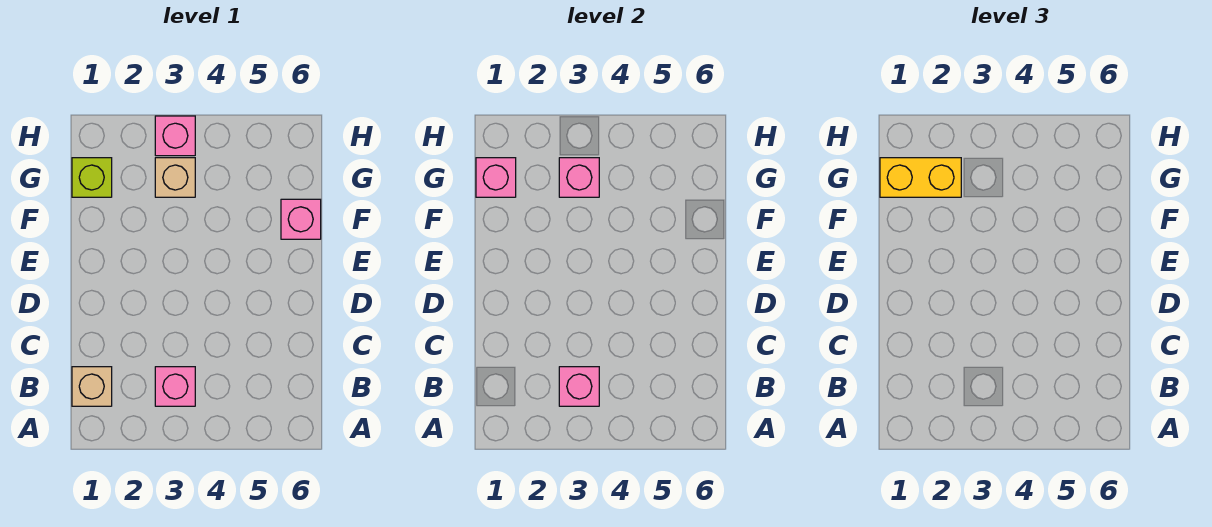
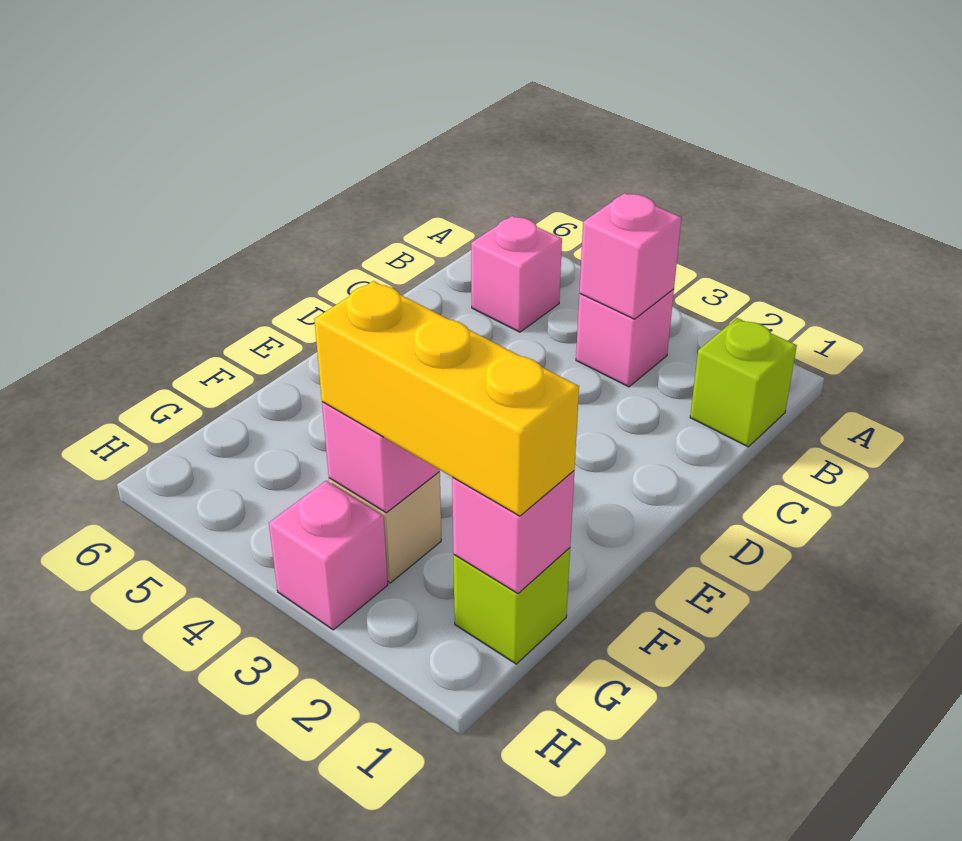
tan brick B1 level 1 -> lime brick B1 level 1
pink brick F6 level 1 -> pink brick B5 level 1
yellow brick G1:G2 level 3 -> yellow brick G1:G3 level 3

